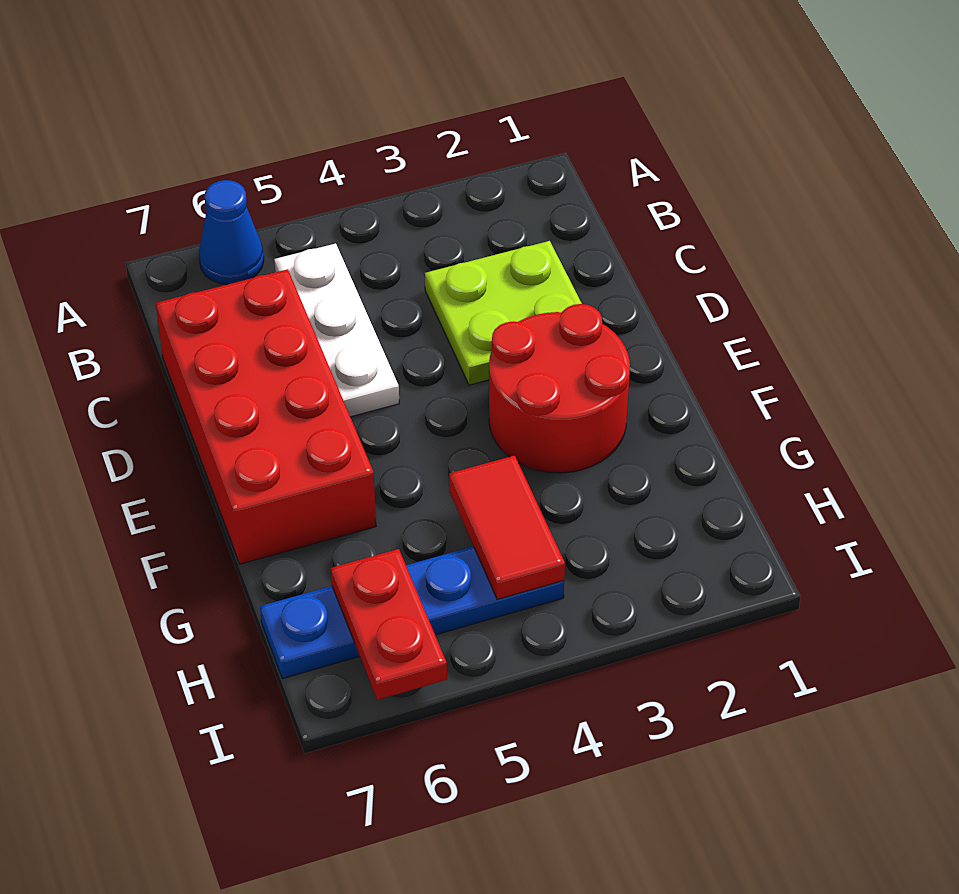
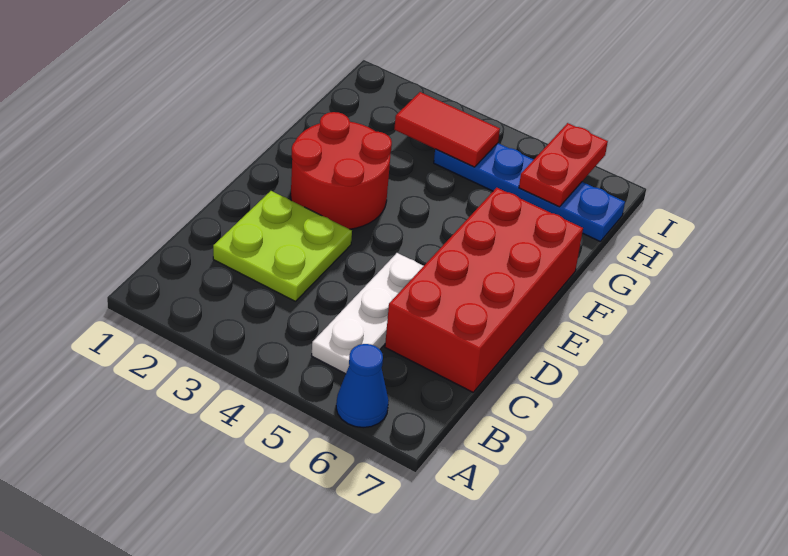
red tile G4:H4 level 2 -> red tile H3:H4 level 2

